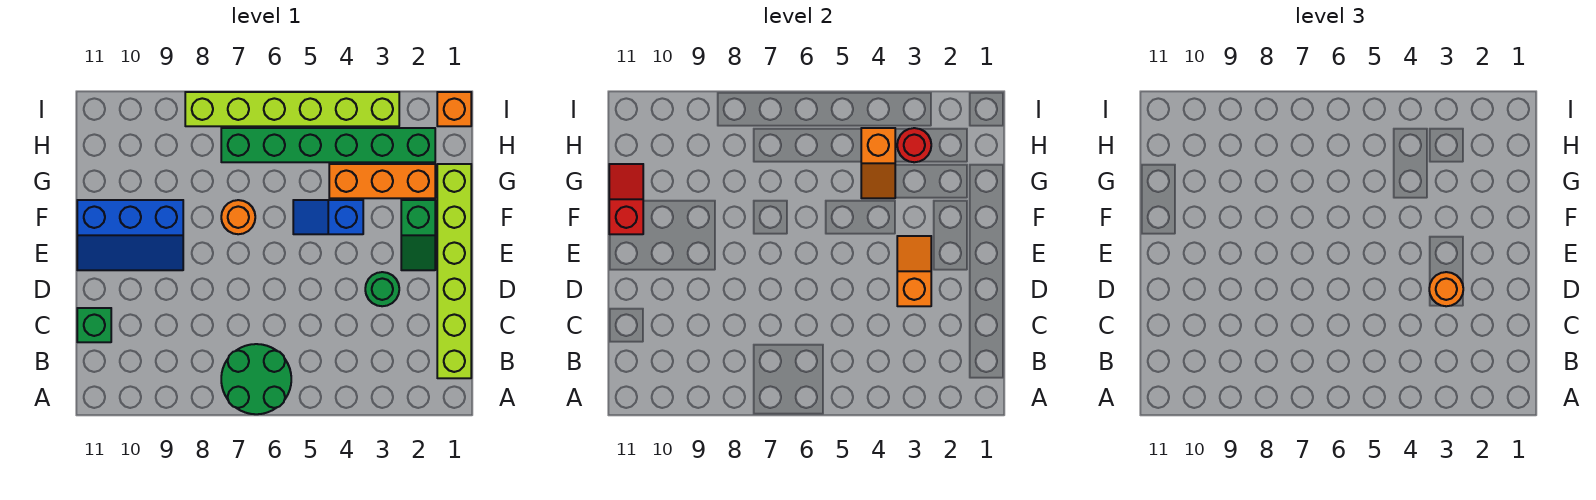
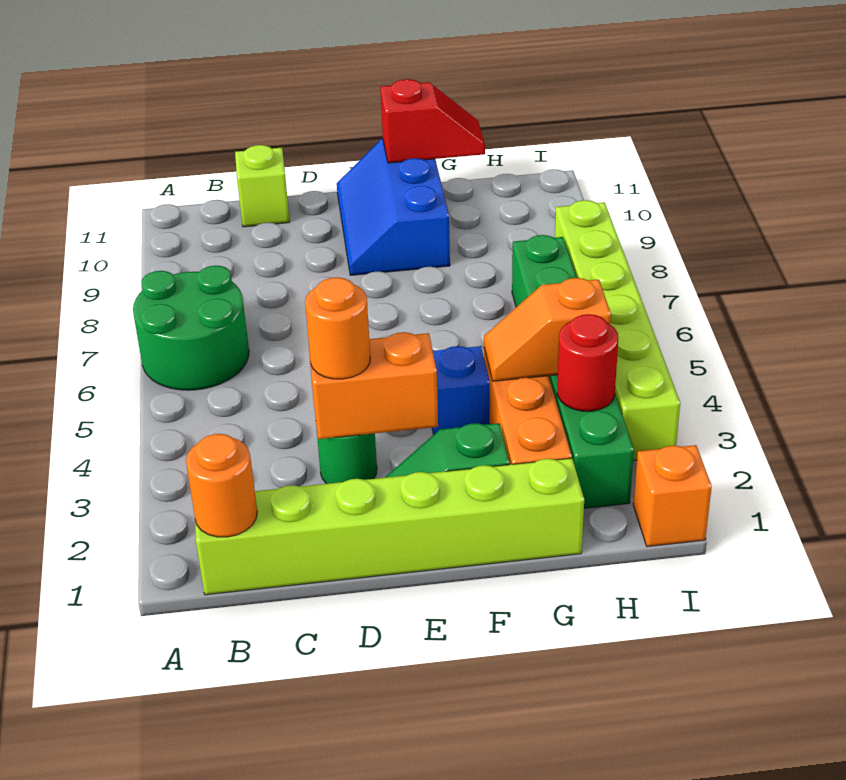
green brick C11 level 1 -> lime brick C11 level 1
orange slope D3:E3 level 2 top D -> orange brick D3:E3 level 2
orange round brick F7 level 1 -> orange round brick B1 level 2

